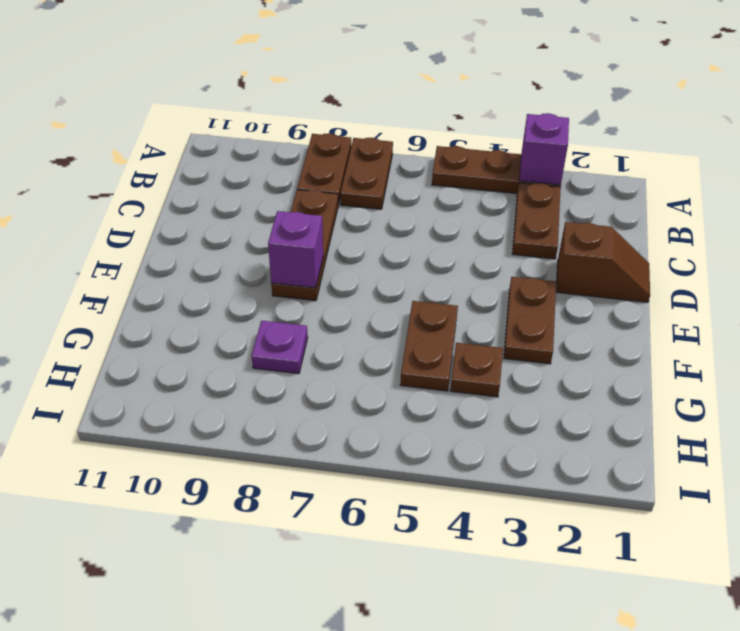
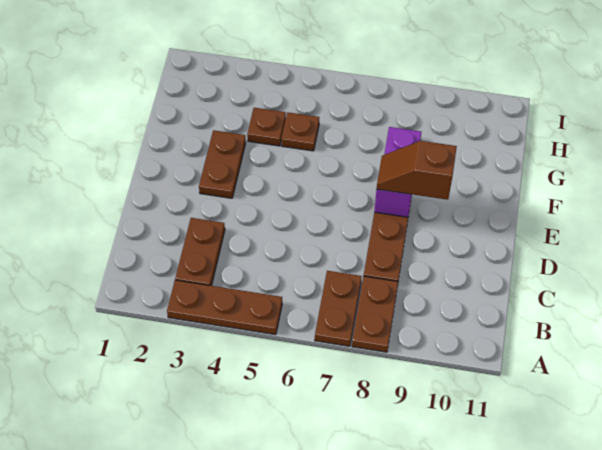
purple brick A3 level 2 -> none
brown slope D1:D2 level 1 top 2 -> brown slope E8:E9 level 3 top 9
brown plate F5:G5 level 1 -> brown plate G5 level 1

